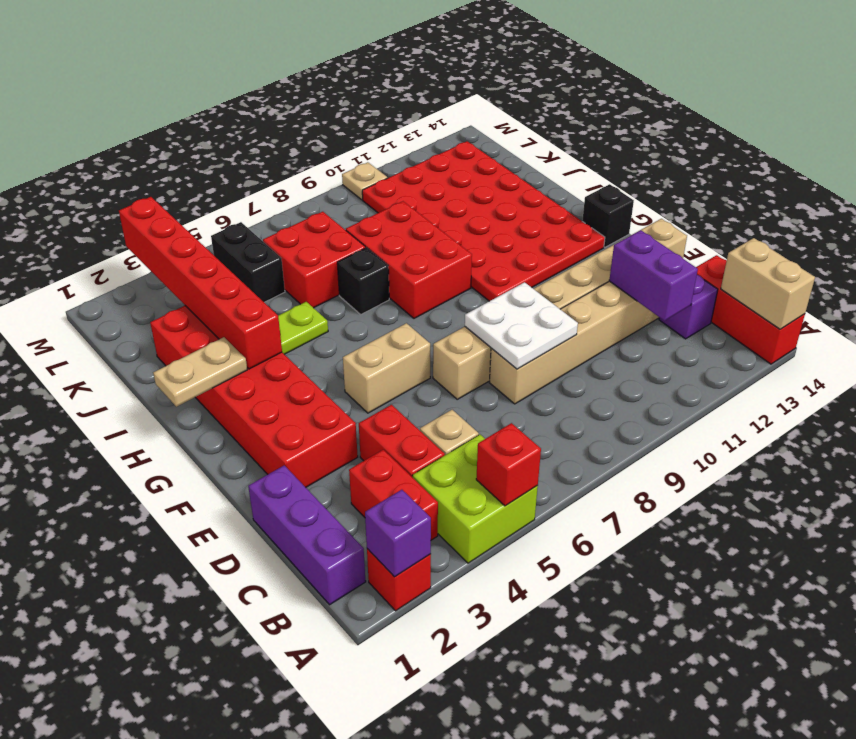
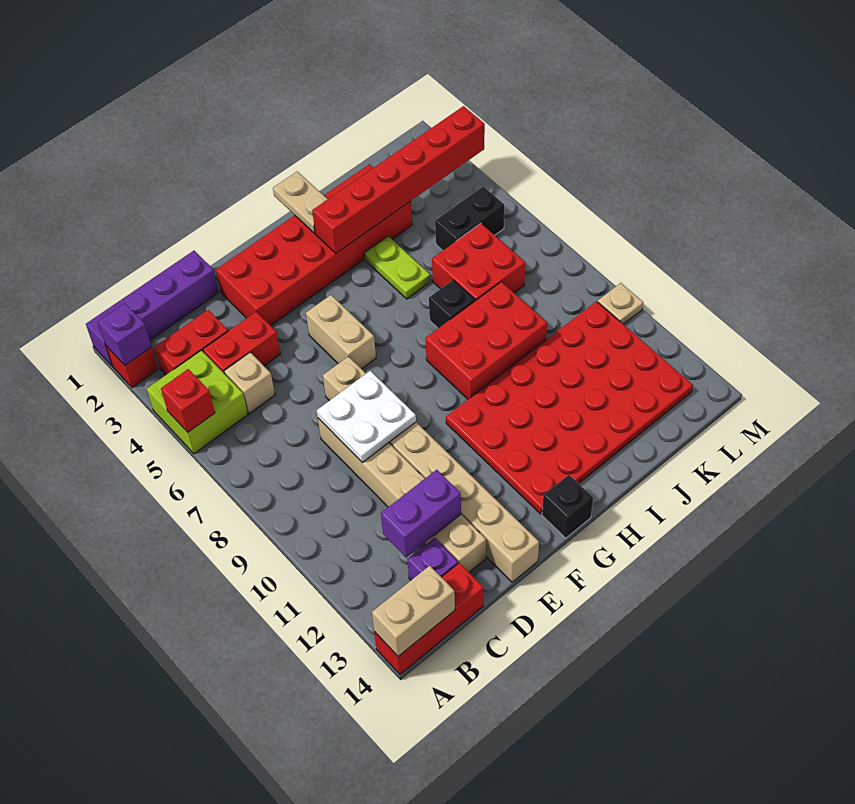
purple brick B1:D1 level 1 -> purple brick A1:D1 level 1

